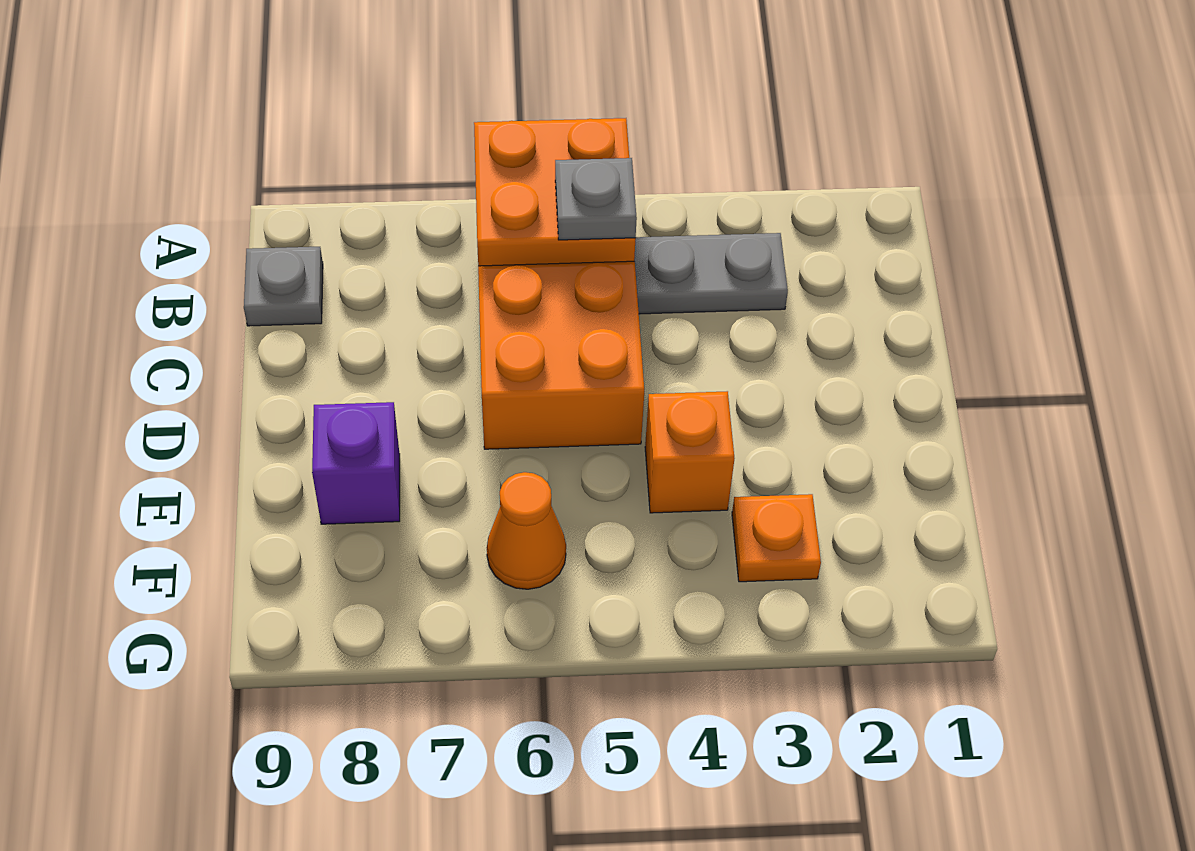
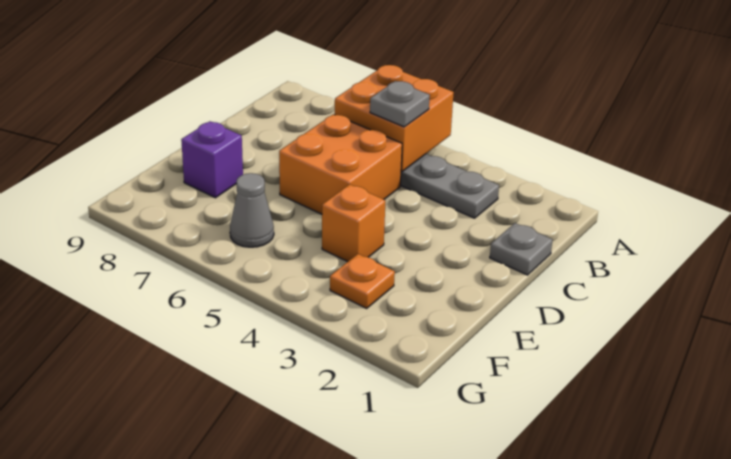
grey plate B9 level 1 -> grey plate C1 level 1
orange cone F6 level 1 -> grey cone F6 level 1

